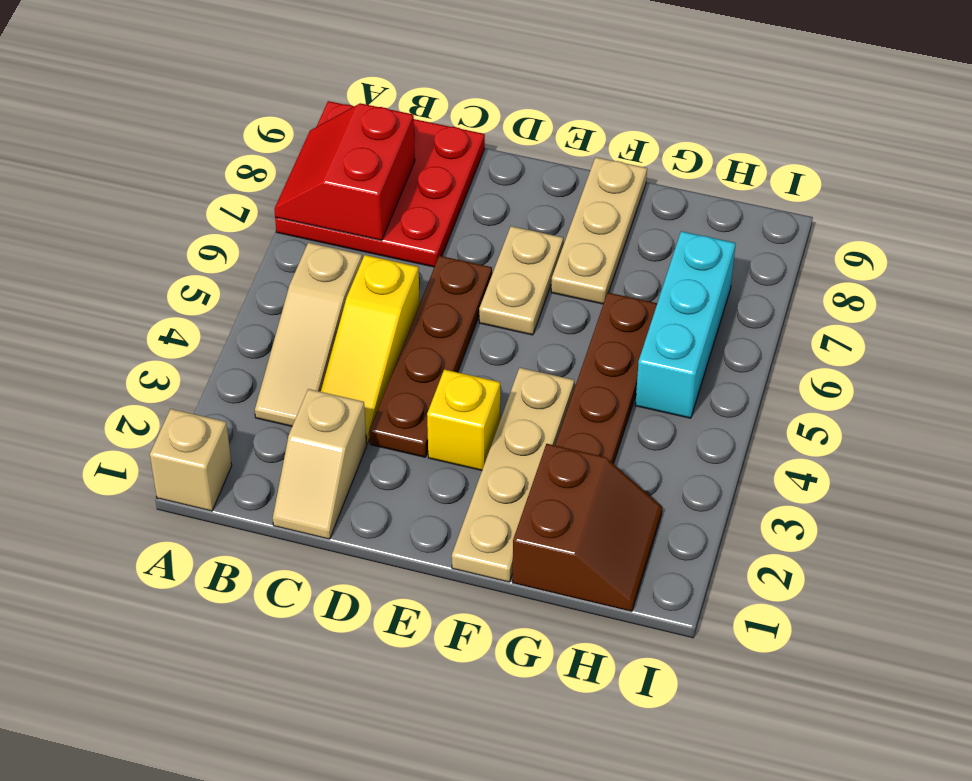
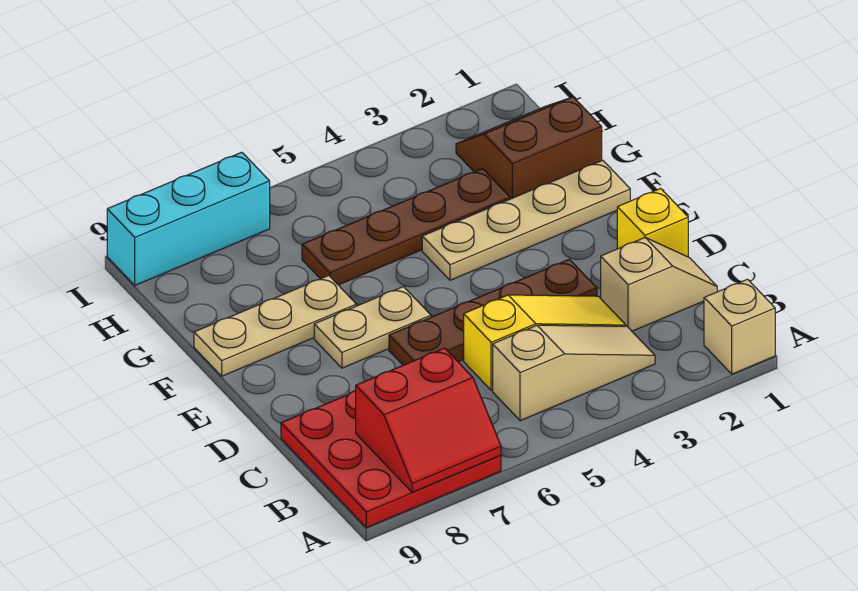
yellow brick E3 level 1 -> yellow brick D1 level 1
cyan brick H5:H7 level 1 -> cyan brick I7:I9 level 1

